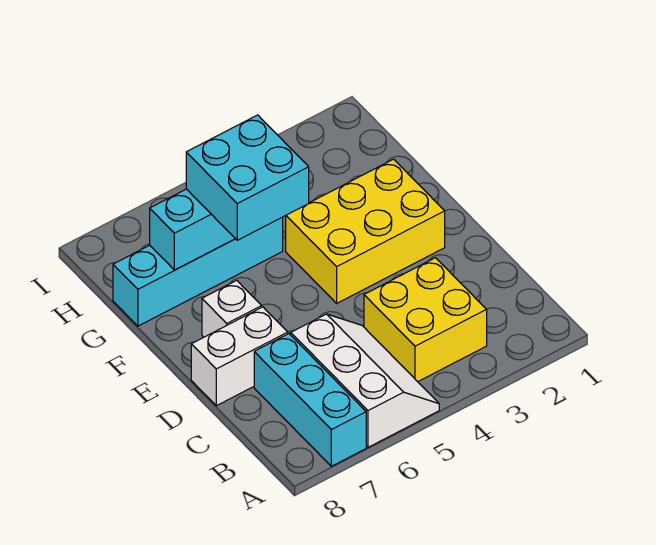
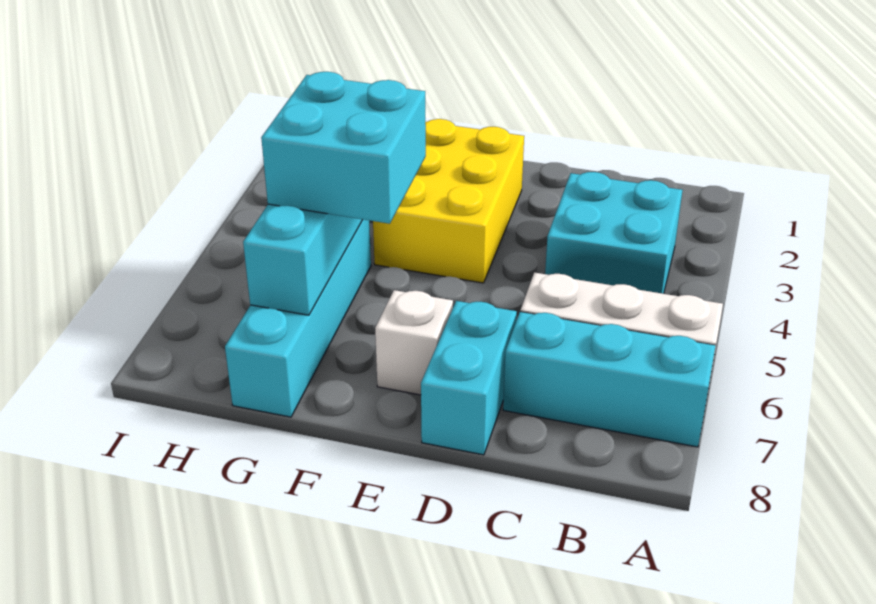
yellow brick B3:C4 level 1 -> cyan brick B3:C4 level 1
white brick D7:D8 level 1 -> cyan brick D7:D8 level 1

